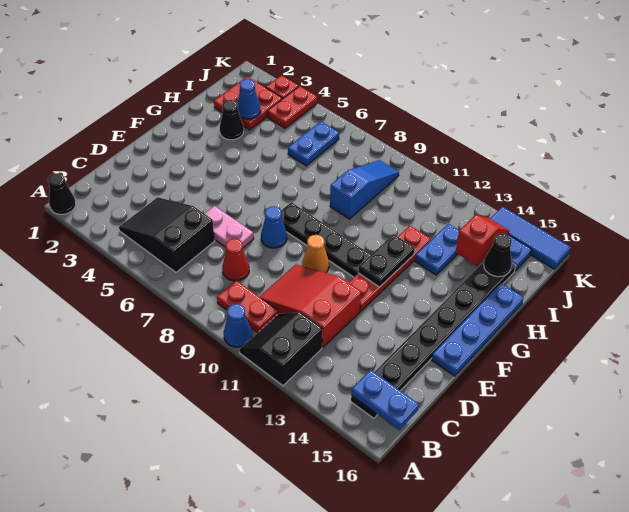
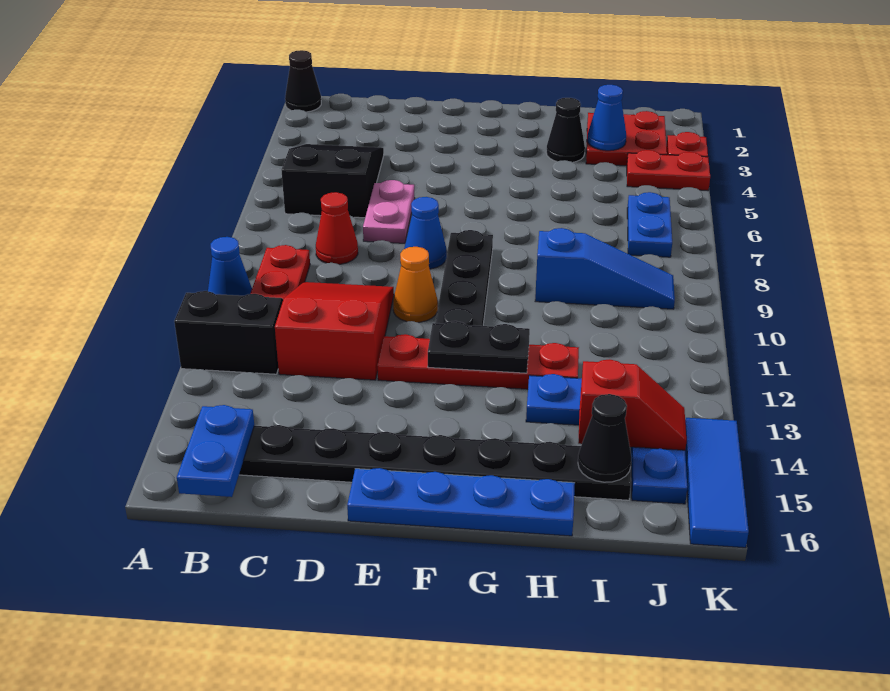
blue plate I6:J6 level 1 -> blue plate J6:J7 level 1

